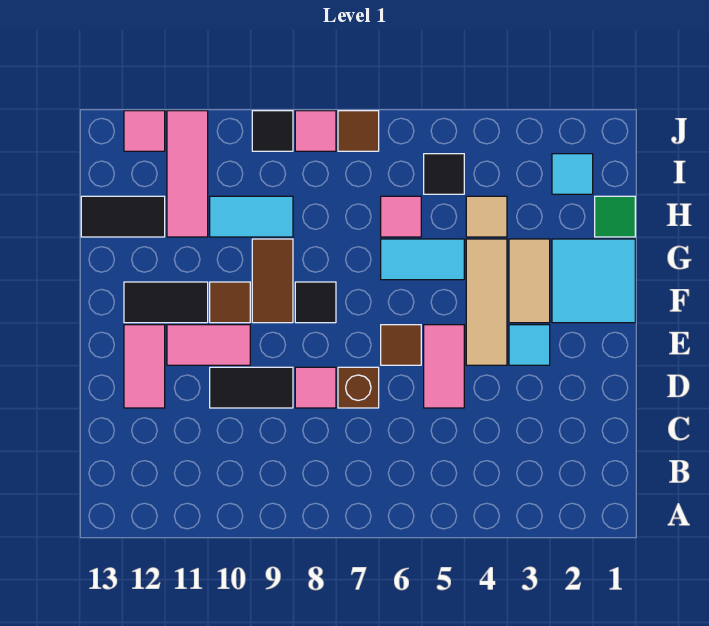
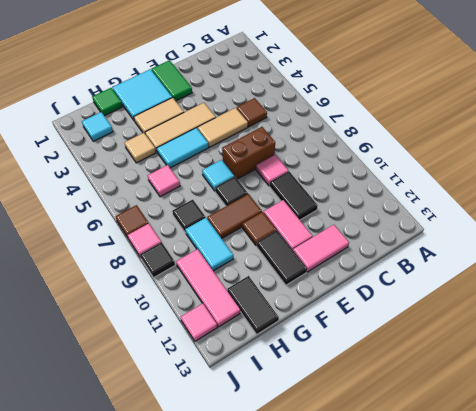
pink tile D5:E5 level 1 -> tan tile D5:E5 level 1
brown brick D7 level 1 -> brown brick D7:E7 level 1
none -> green tile E1:E2 level 1
cyan tile E3 level 1 -> cyan tile F7 level 1
brown tile E6 level 1 -> brown tile C5 level 1
cyan tile G5:G6 level 1 -> cyan tile F5:G5 level 1
pink tile H11:J11 level 1 -> pink tile I10:I12 level 1
black tile I5 level 1 -> black tile H8 level 1

